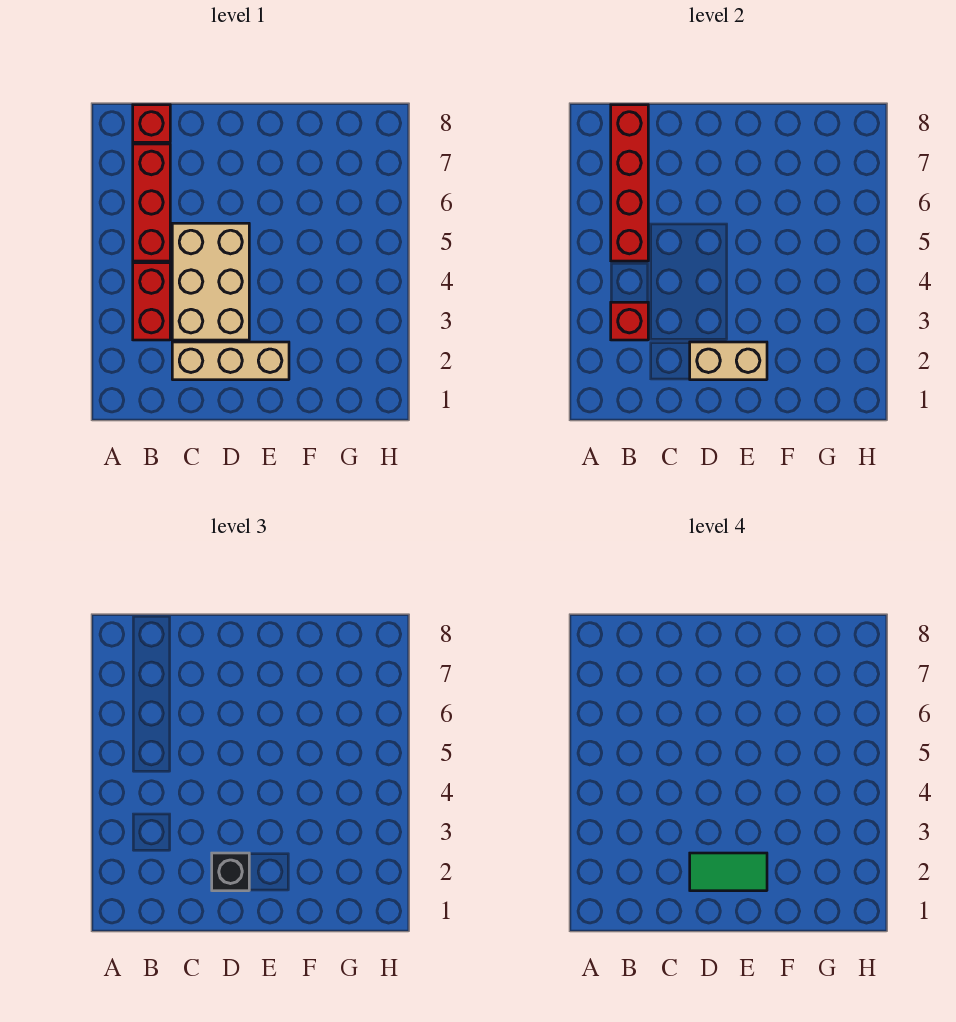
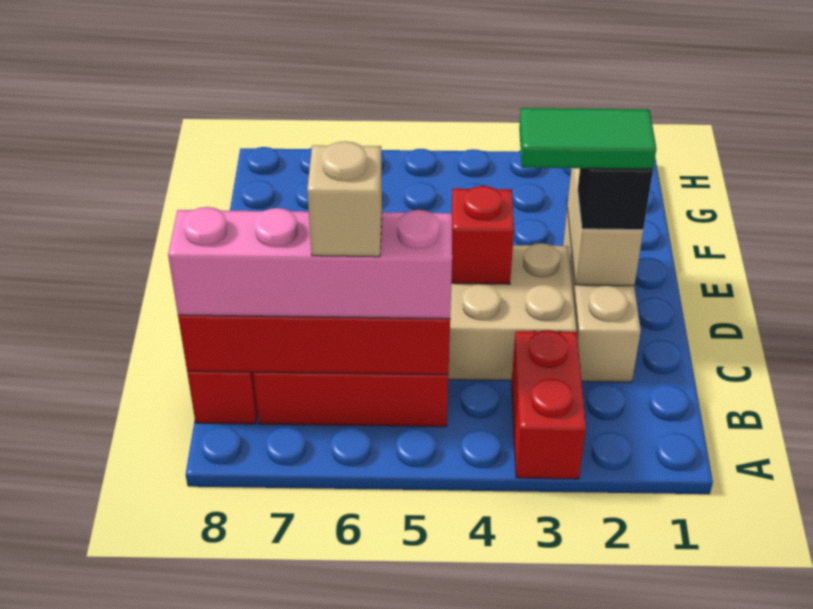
red brick B3:B4 level 1 -> red brick A3:B3 level 1
red brick B3 level 2 -> red brick D4 level 2
none -> pink brick B5:B8 level 3
none -> tan brick B6 level 4
green tile D2:E2 level 4 -> green tile D2:D3 level 4

